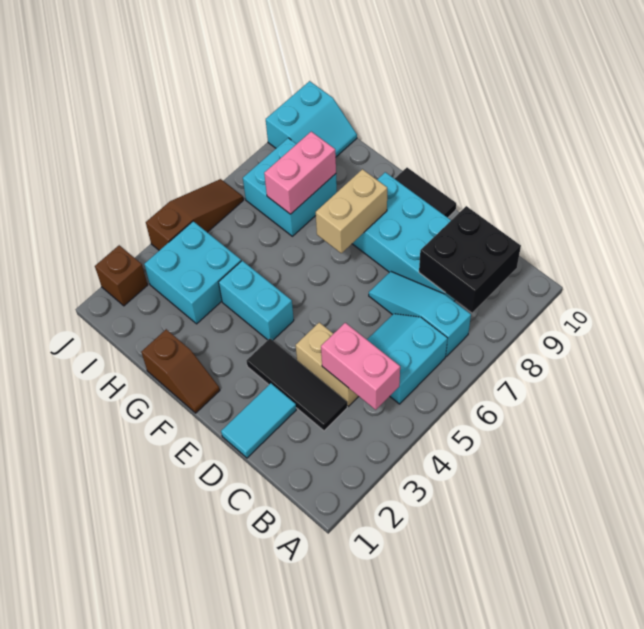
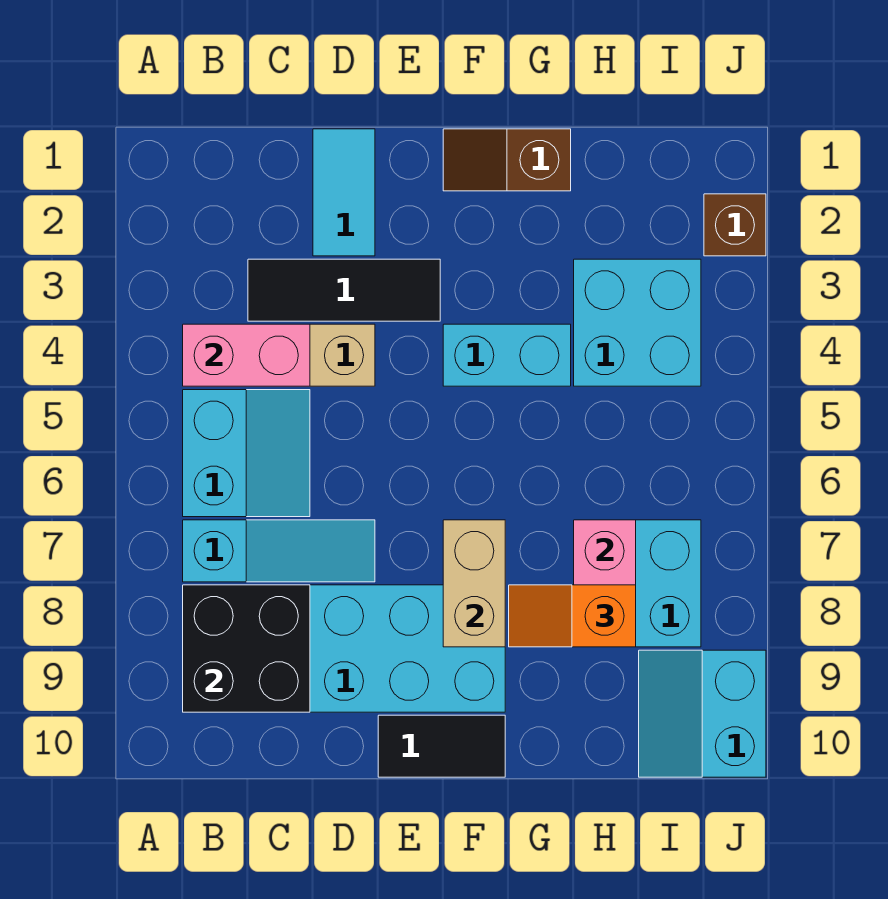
none -> orange slope G8:H8 level 3 top H
brown slope J4:J6 level 1 top 4 -> none

